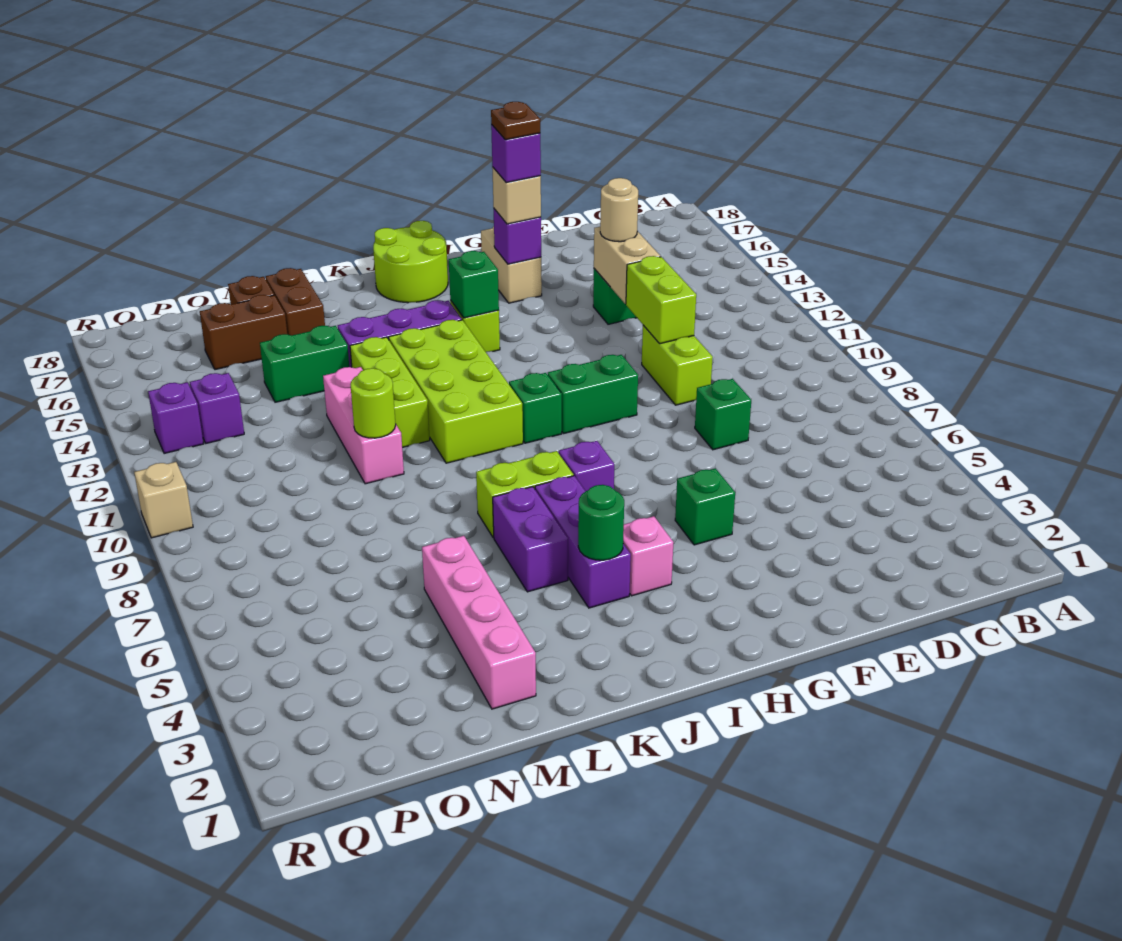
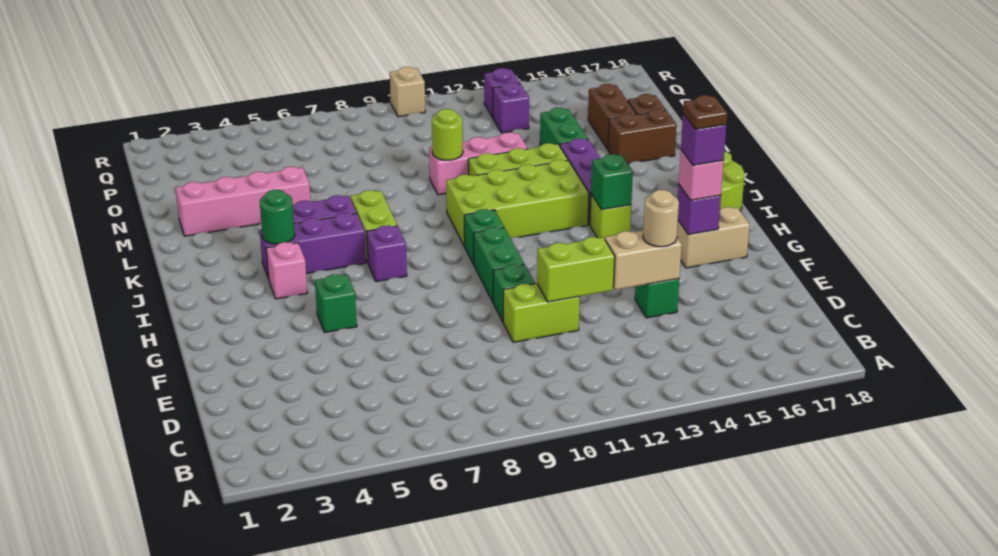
green brick E8 level 1 -> green brick F10 level 1
tan brick G16 level 3 -> pink brick G16 level 3

